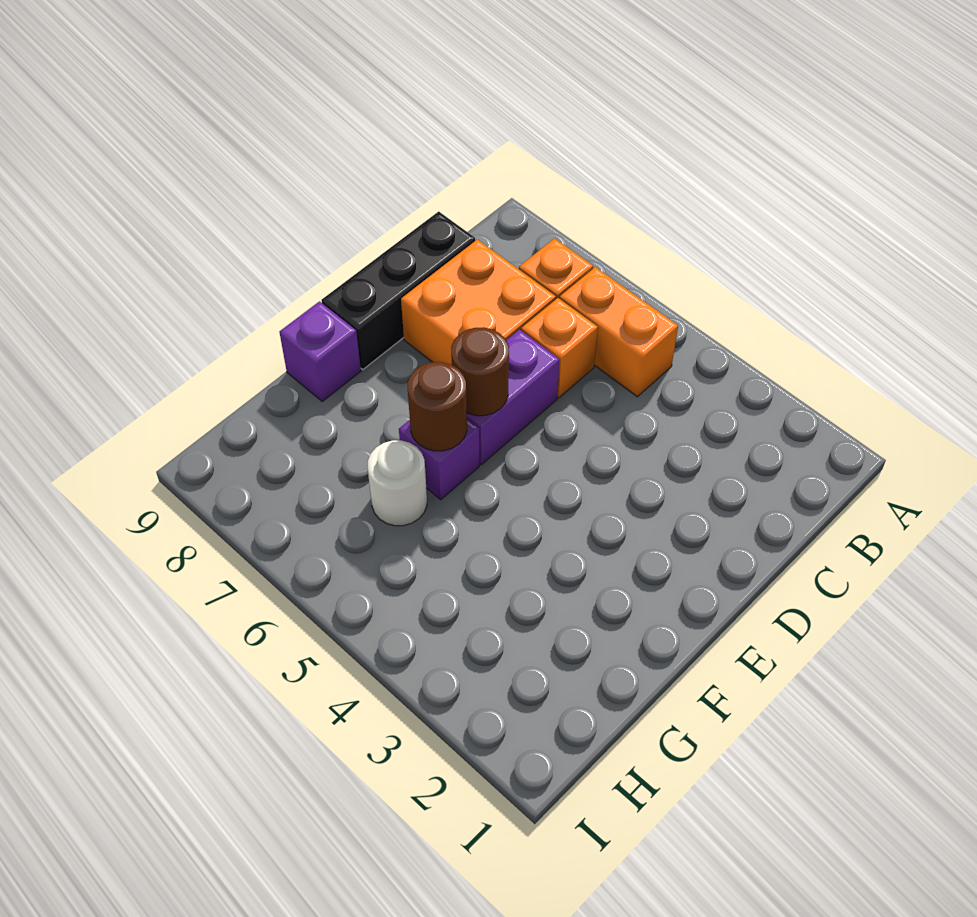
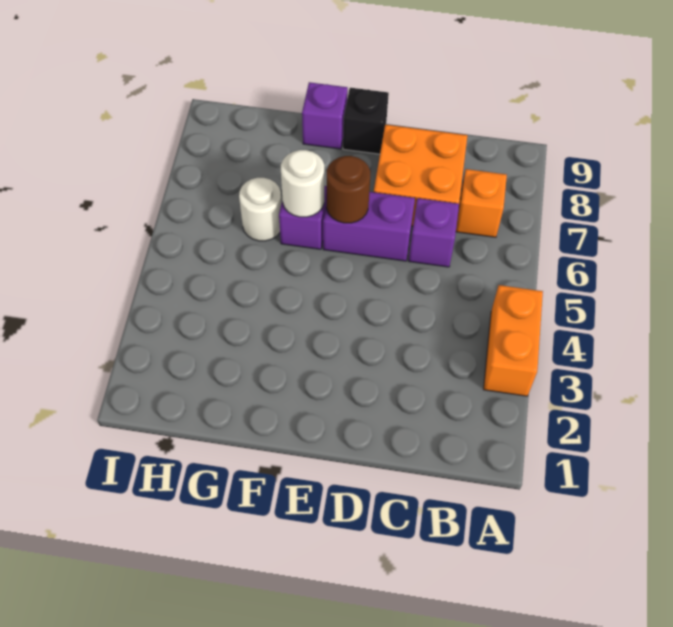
orange brick B5:B6 level 1 -> orange brick A3:A4 level 1
orange brick C6 level 1 -> purple brick C6 level 1
black brick C9:E9 level 1 -> black brick E9 level 1
brown round brick F6 level 2 -> white round brick F6 level 2

